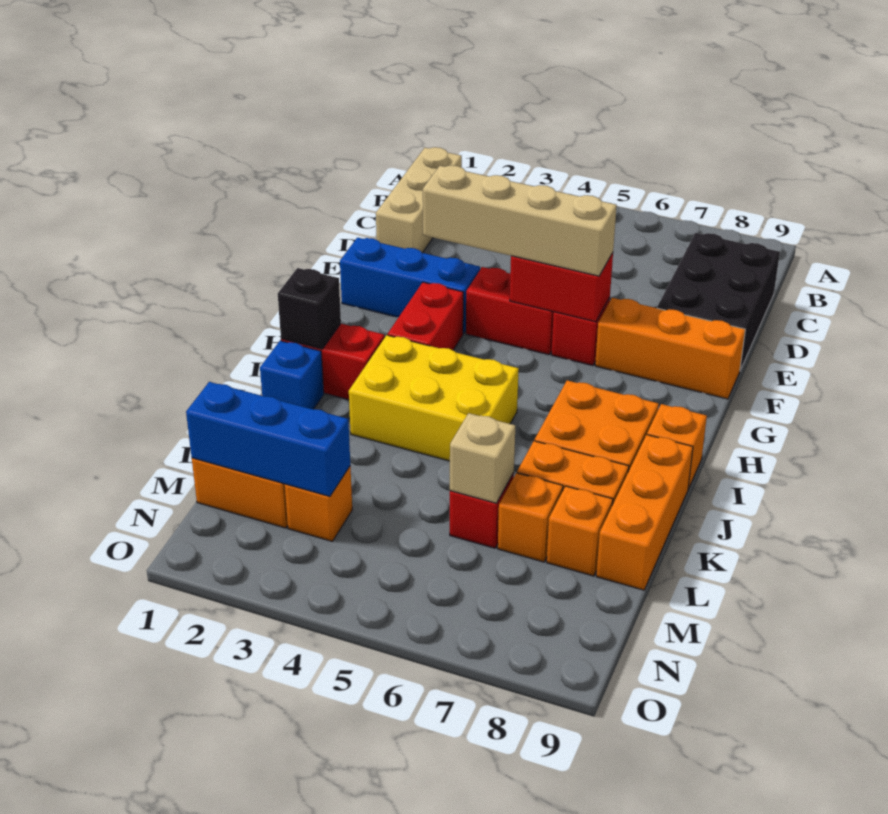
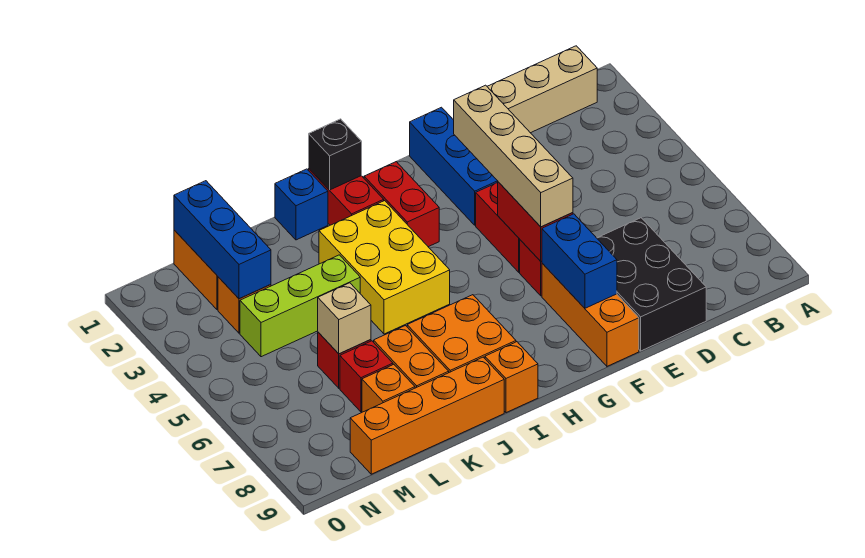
black brick C8:E9 level 1 -> black brick D7:E9 level 1
none -> blue brick F7:F8 level 2
red brick G3:H3 level 1 -> red brick H2:H3 level 1
orange brick J9:L9 level 1 -> orange brick J9:M9 level 1
none -> lime brick K4:M4 level 1
orange brick L7 level 1 -> red brick L7 level 1

